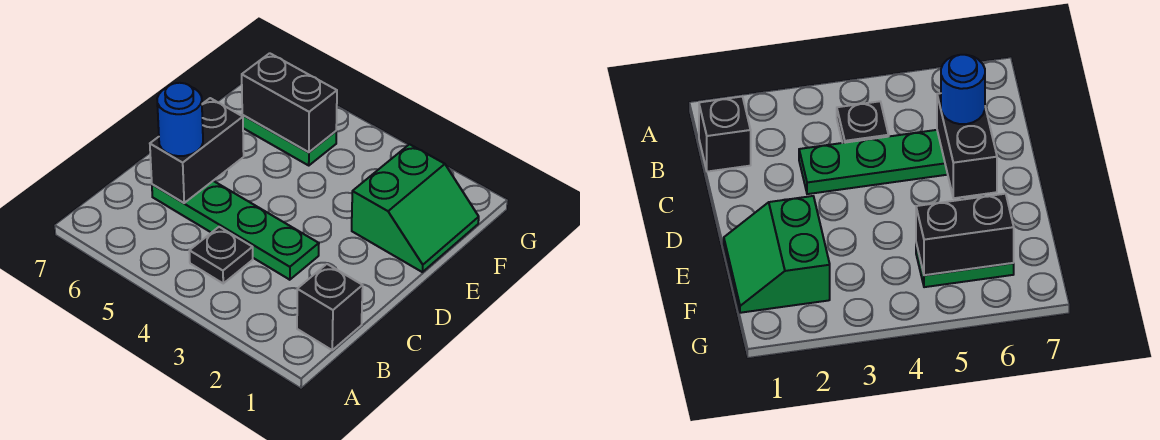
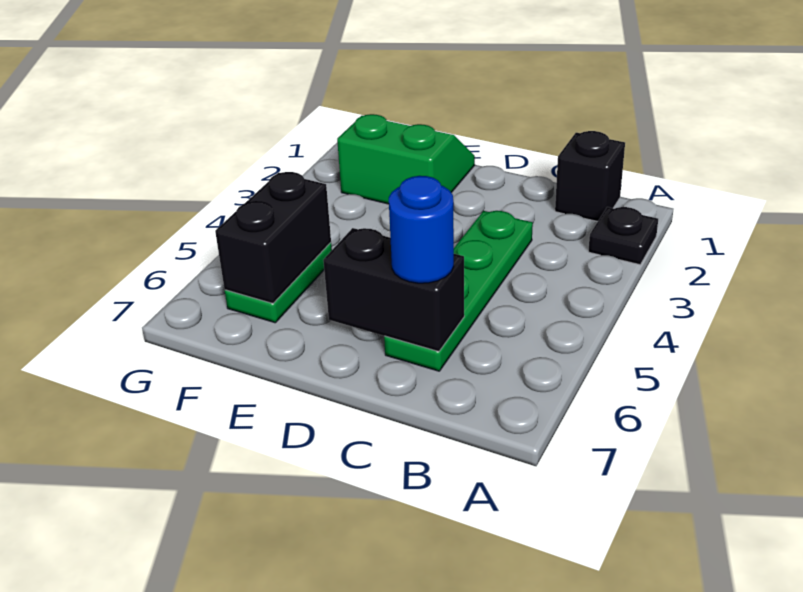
black plate B4 level 1 -> black plate A2 level 1

